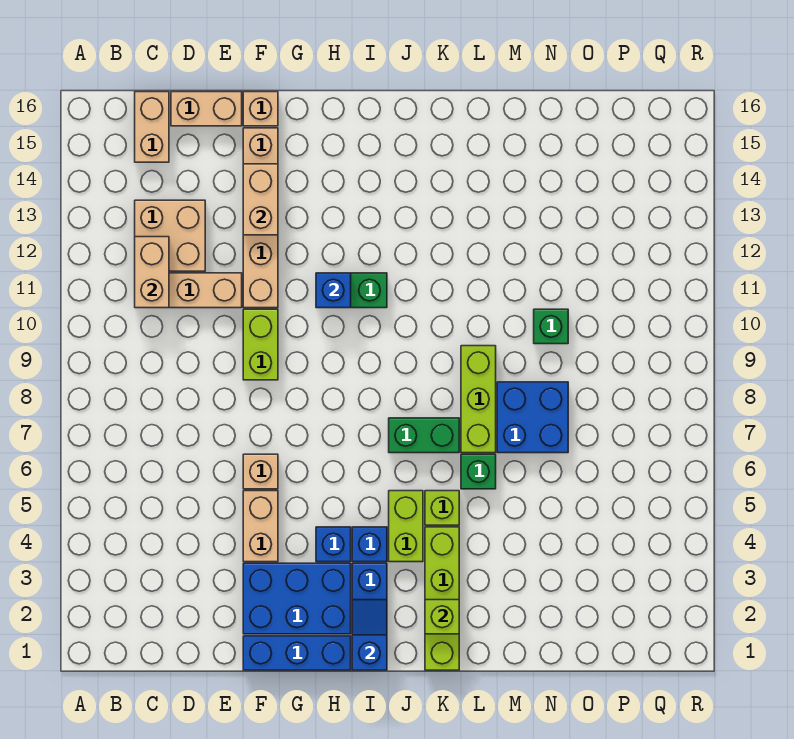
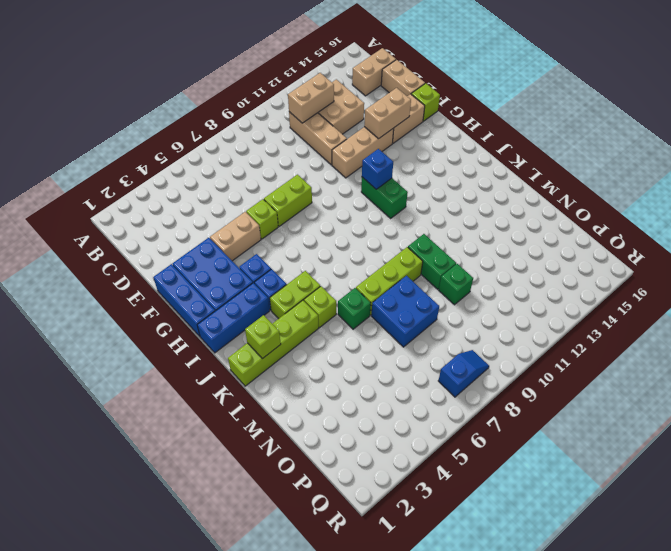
tan brick F6 level 1 -> lime brick F6 level 1
lime brick F9:F10 level 1 -> lime brick F7:F8 level 1
tan brick F16 level 1 -> lime brick F16 level 1
blue slope I1:I2 level 2 top 1 -> blue slope Q7:Q8 level 1 top 7
green brick J7:K7 level 1 -> green brick L10:M10 level 1

